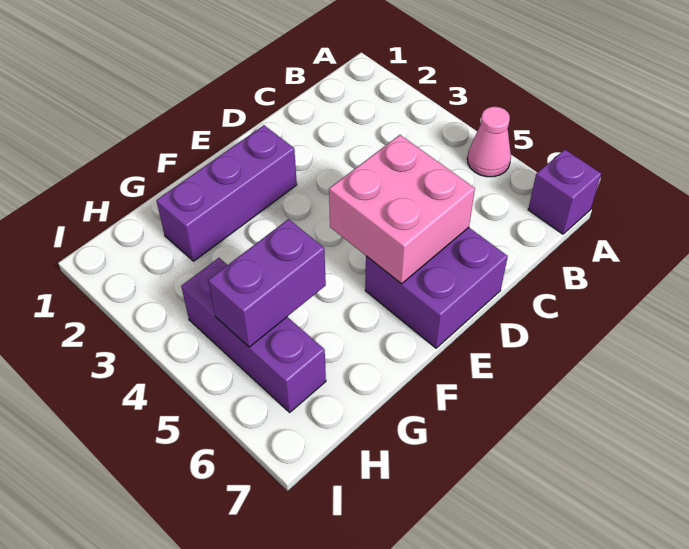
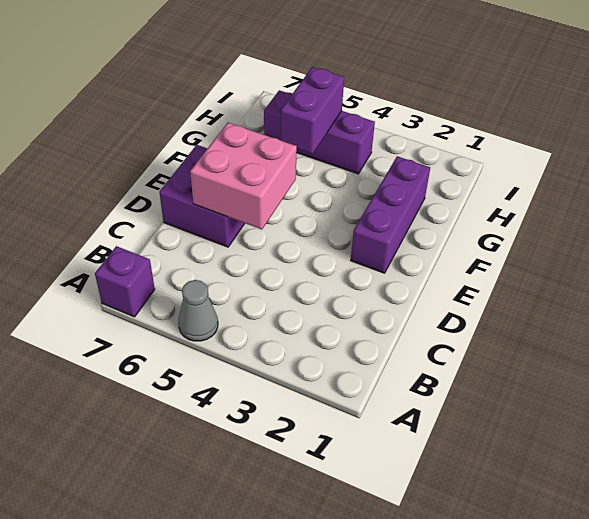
pink cone A5 level 1 -> grey cone A5 level 1

